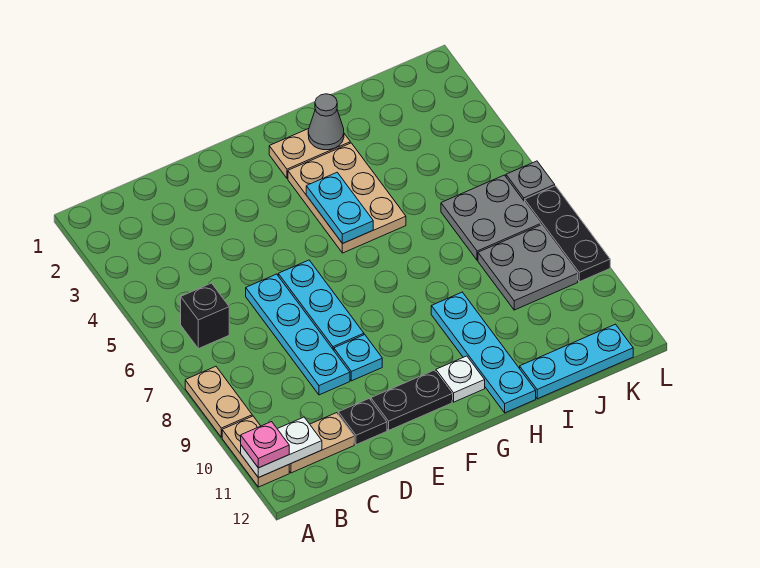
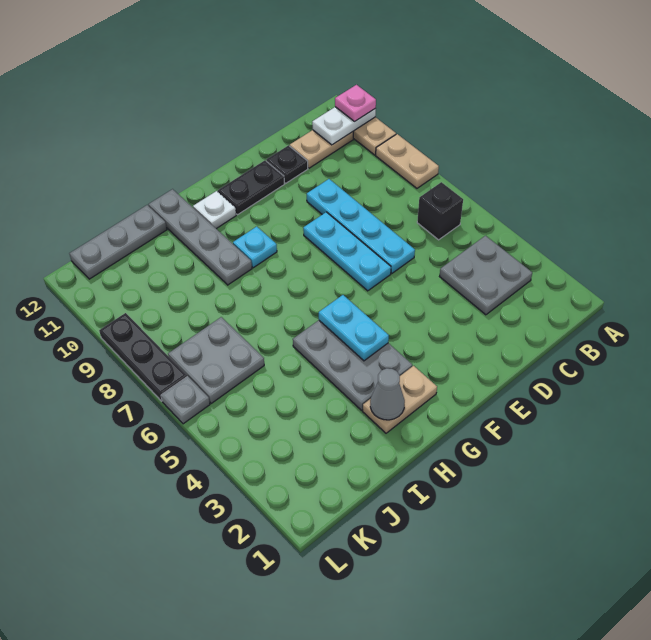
cyan plate E9 level 1 -> cyan plate G9 level 1
tan plate G3:H5 level 1 -> grey plate G3:H5 level 1
cyan plate H9:H12 level 1 -> grey plate H9:H12 level 1
cyan plate I12:K12 level 1 -> grey plate I12:K12 level 1
grey plate J8:K9 level 1 -> grey plate B3:C4 level 1

